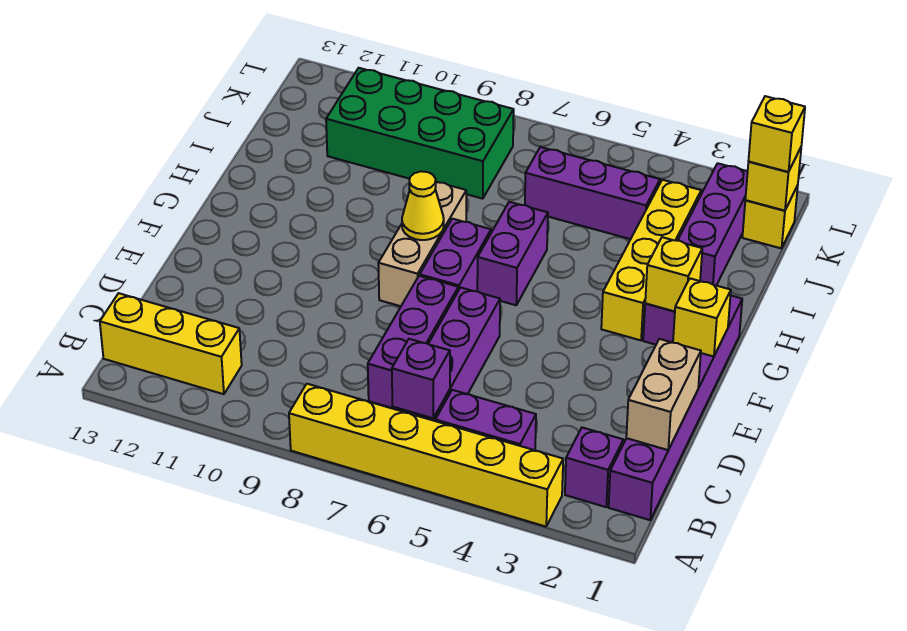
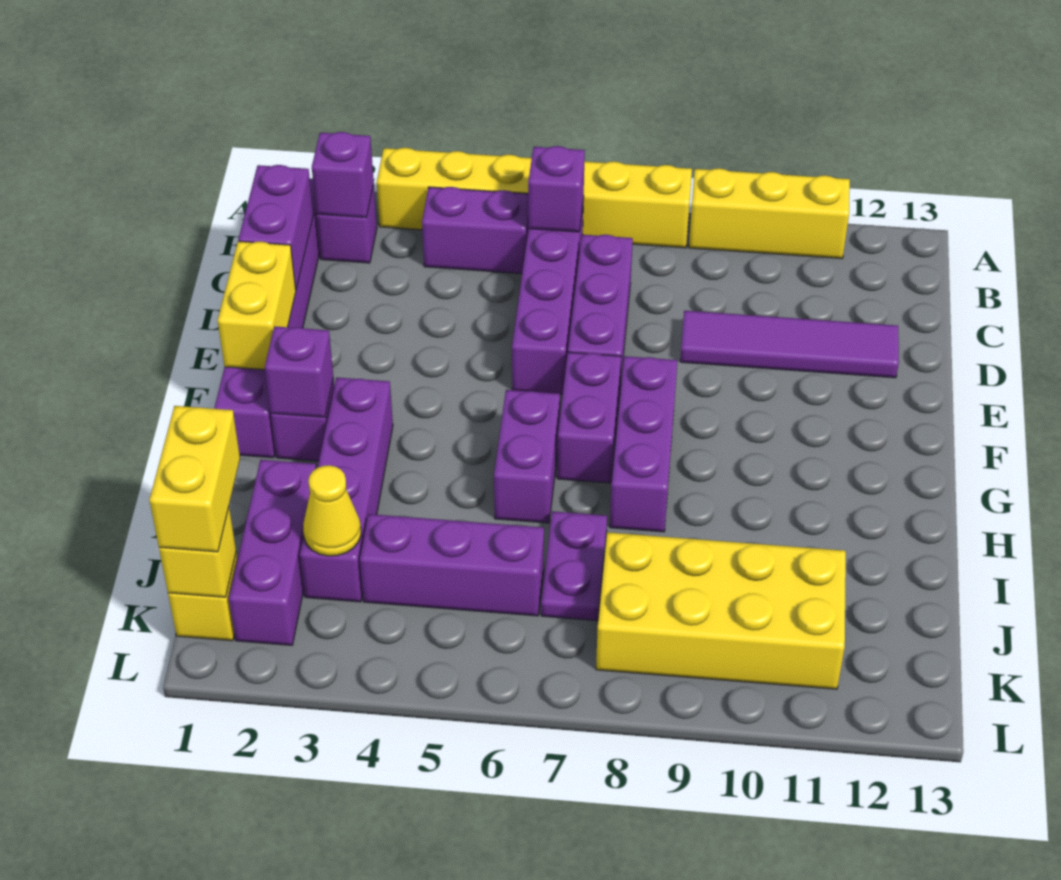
none -> purple brick B2 level 2
yellow brick B11:B13 level 1 -> yellow brick A9:A11 level 1
tan brick C1:D1 level 2 -> purple brick C1:D1 level 2
none -> purple tile D9:D12 level 1
yellow brick F1 level 2 -> yellow brick E1:F1 level 2
tan brick F8:H8 level 1 -> purple brick F8:H8 level 1
yellow brick G2 level 2 -> purple brick G2 level 2
yellow brick G3:J3 level 1 -> purple brick G3:J3 level 1
yellow cone G8 level 2 -> yellow cone J3 level 2
none -> purple plate I7:J7 level 1
green brick J8:K11 level 1 -> yellow brick J8:K11 level 1
yellow brick K1 level 3 -> yellow brick J1:K1 level 3

